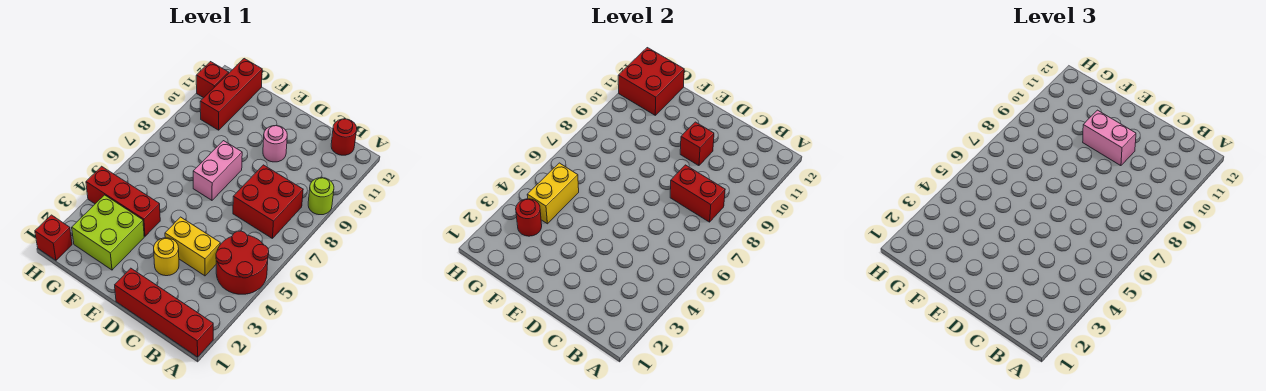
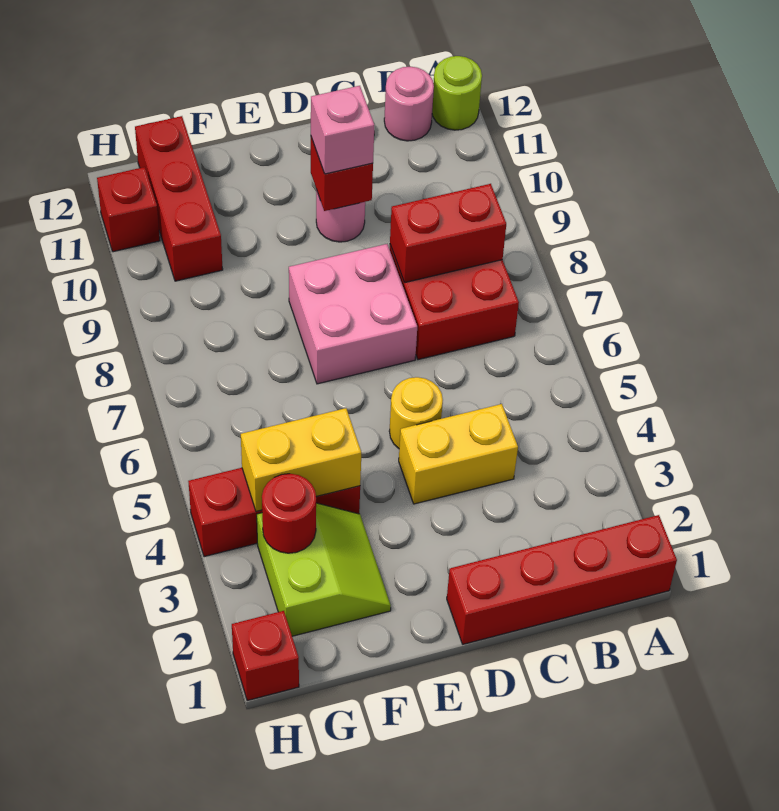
red round brick A4:B5 level 1 -> none
lime round brick A9 level 1 -> lime round brick A12 level 1
red round brick B12 level 1 -> pink round brick B12 level 1
yellow round brick D3 level 1 -> yellow round brick D5 level 1
pink brick D10:E10 level 3 -> pink brick D10 level 3
pink brick E7:E8 level 1 -> pink brick D7:E8 level 1
lime brick F2:G3 level 1 -> lime slope F2:G3 level 1 top G
yellow brick G4:G5 level 2 -> yellow brick F4:G4 level 2
red brick G11:H12 level 2 -> none

